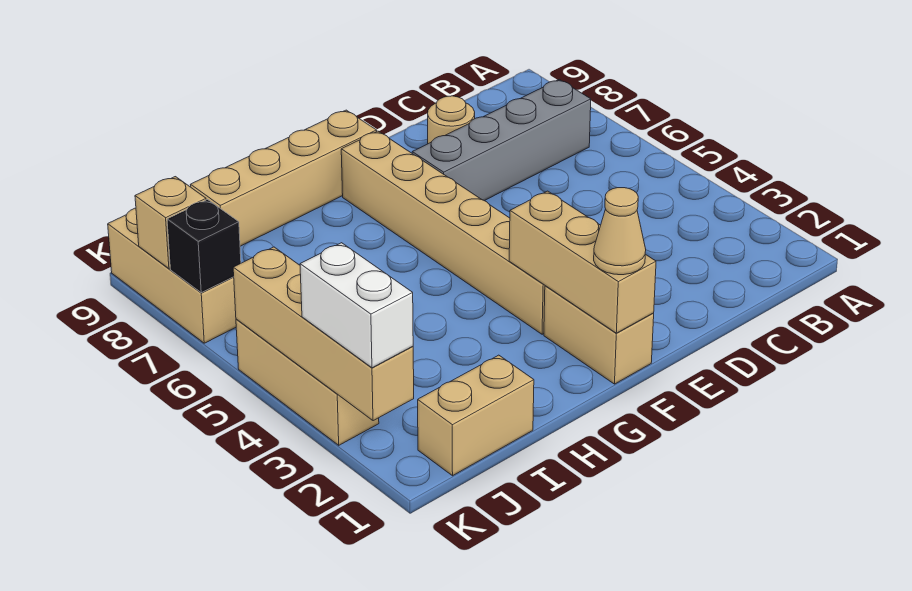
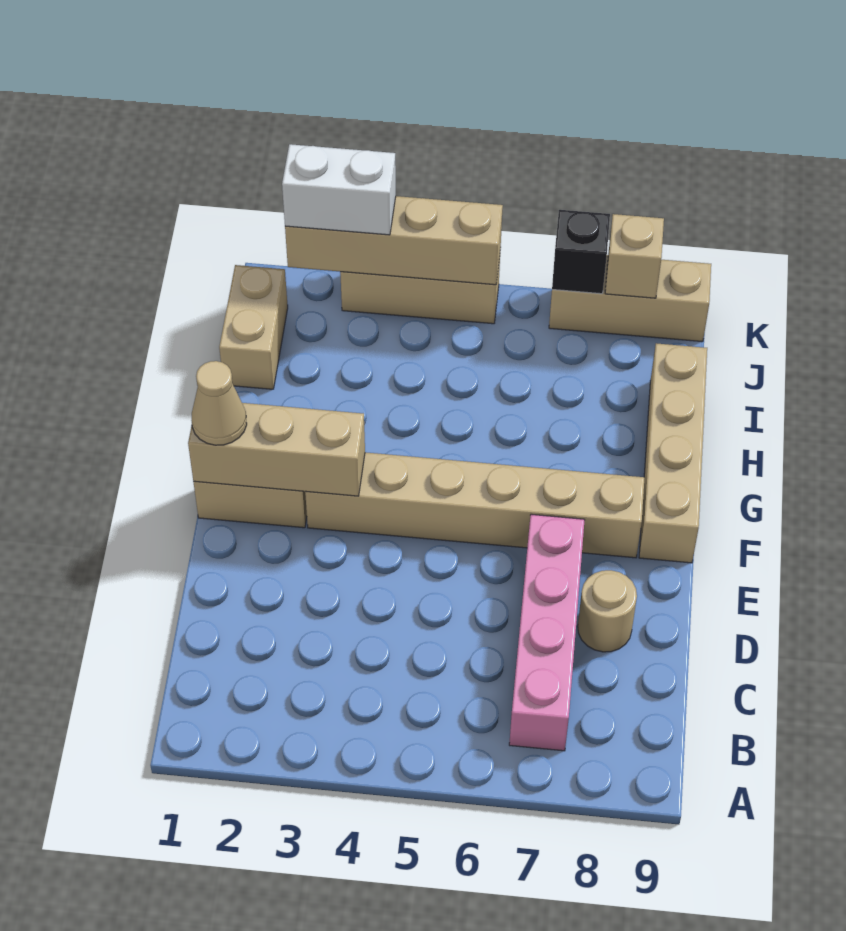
grey brick B7:E7 level 1 -> pink brick B7:E7 level 1

